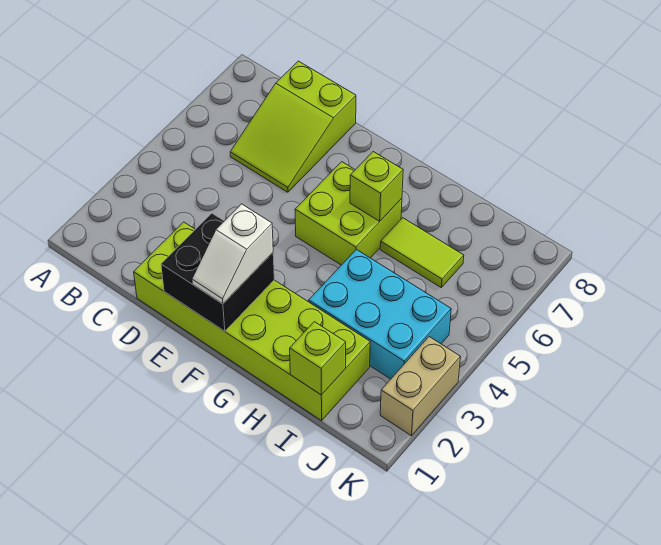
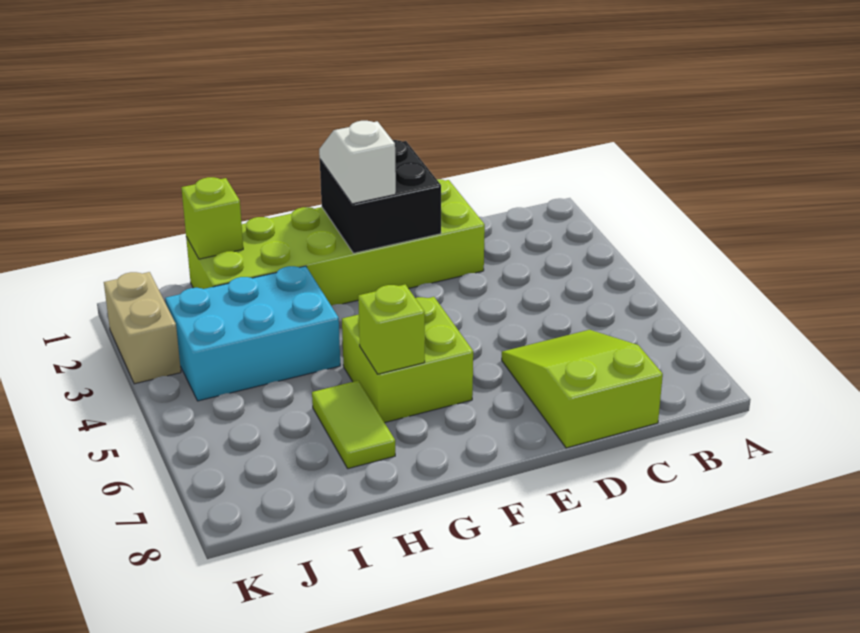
lime tile H6:I6 level 1 -> lime tile H6:H7 level 1

